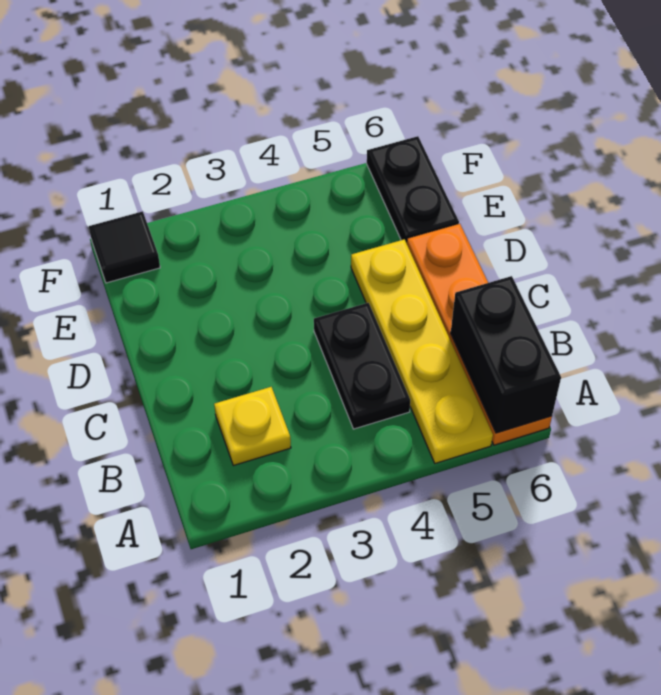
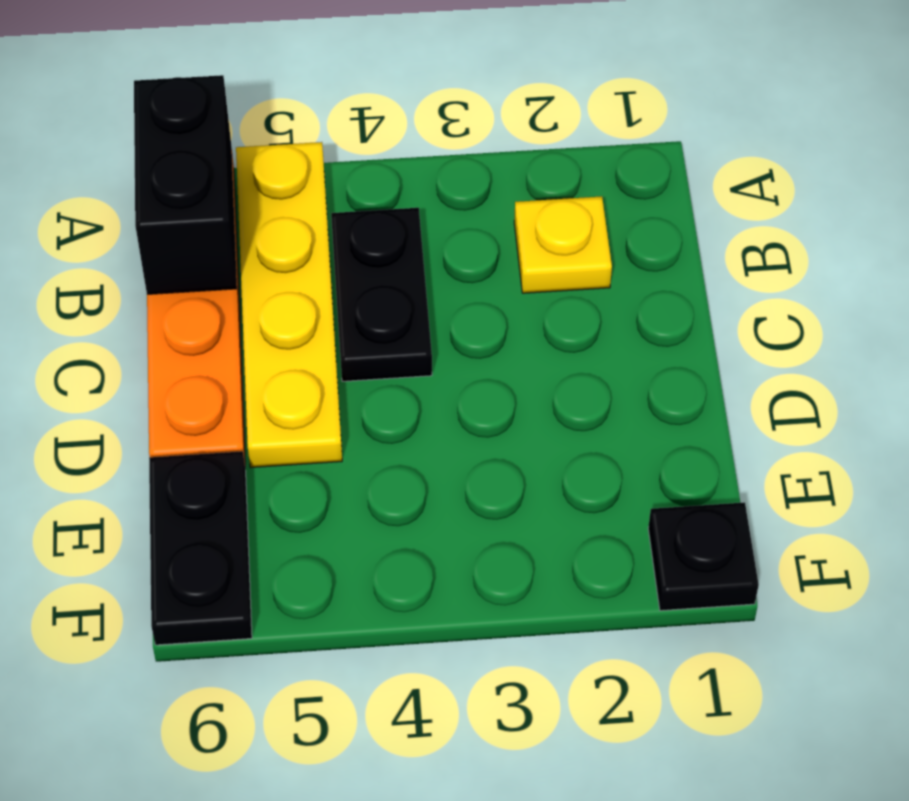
black tile F1 level 1 -> black plate F1 level 1

